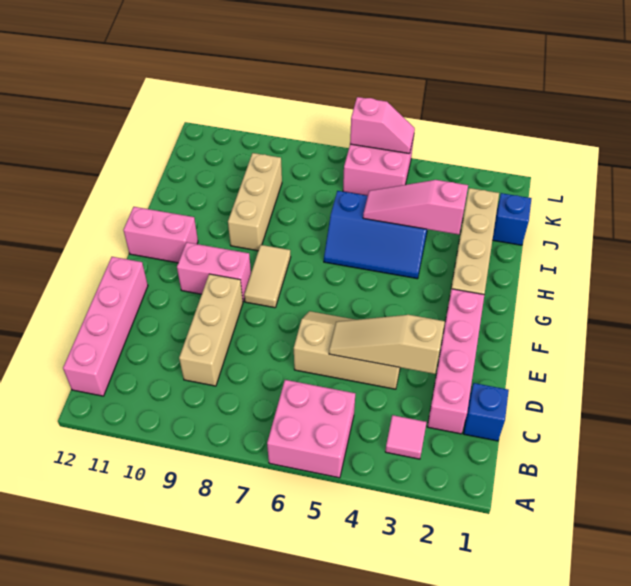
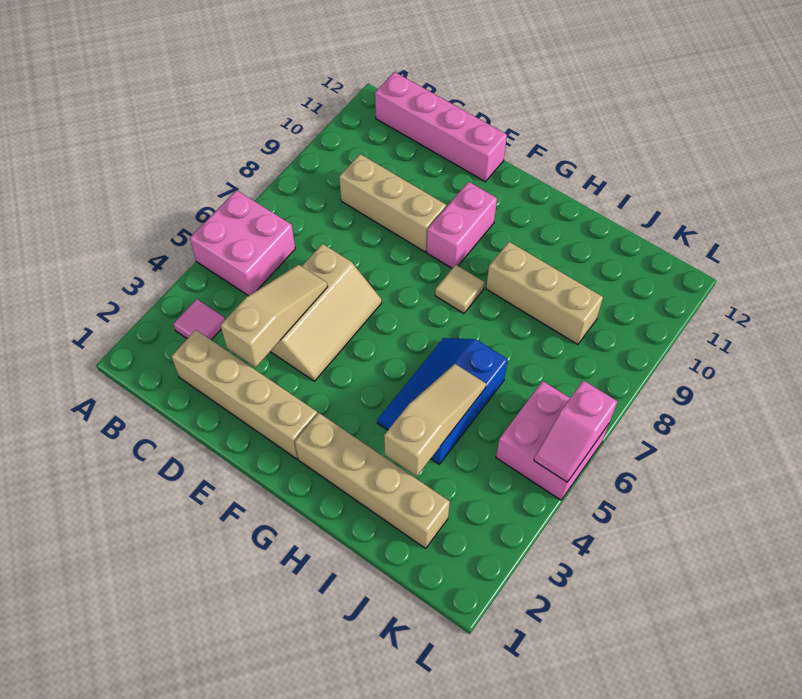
blue brick C1 level 1 -> none
pink brick C2:F2 level 1 -> tan brick C2:F2 level 1
tan tile F8:G8 level 1 -> tan tile G8 level 1
pink brick G11:G12 level 1 -> none
pink slope I3:I5 level 2 top 3 -> tan slope I3:I5 level 2 top 3
blue brick J1 level 1 -> none

